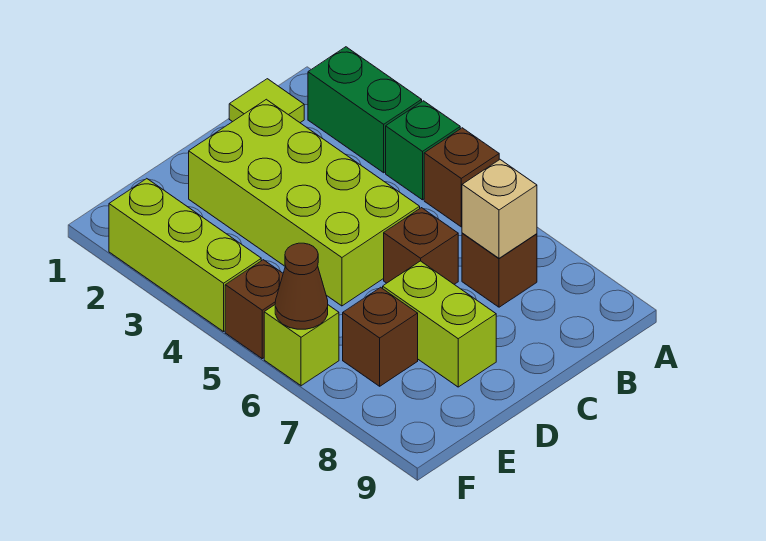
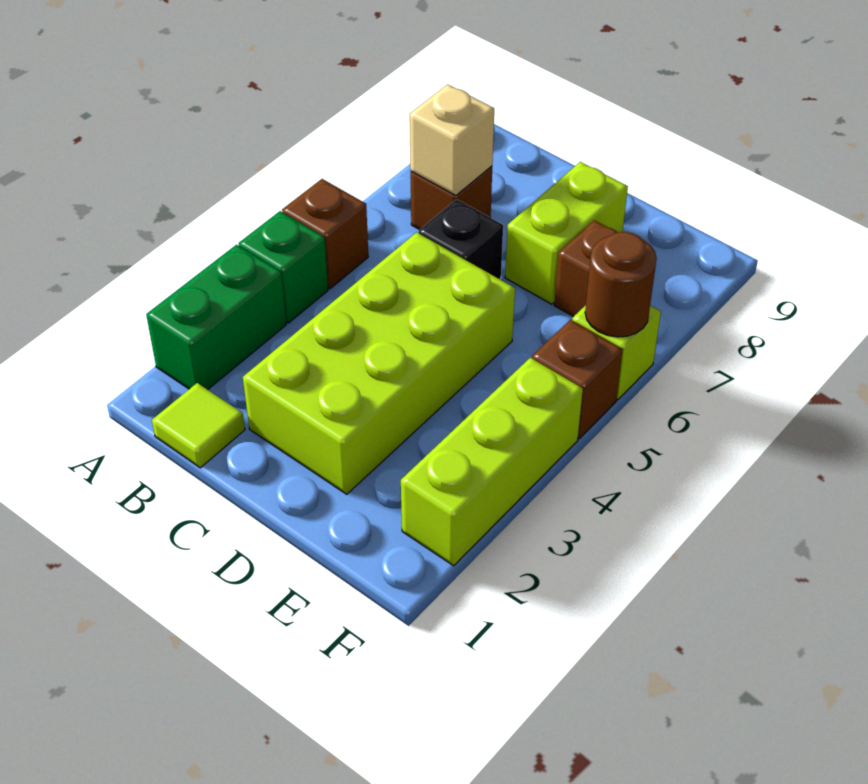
brown brick C6 level 1 -> black brick C6 level 1
brown cone F6 level 2 -> brown round brick F6 level 2

